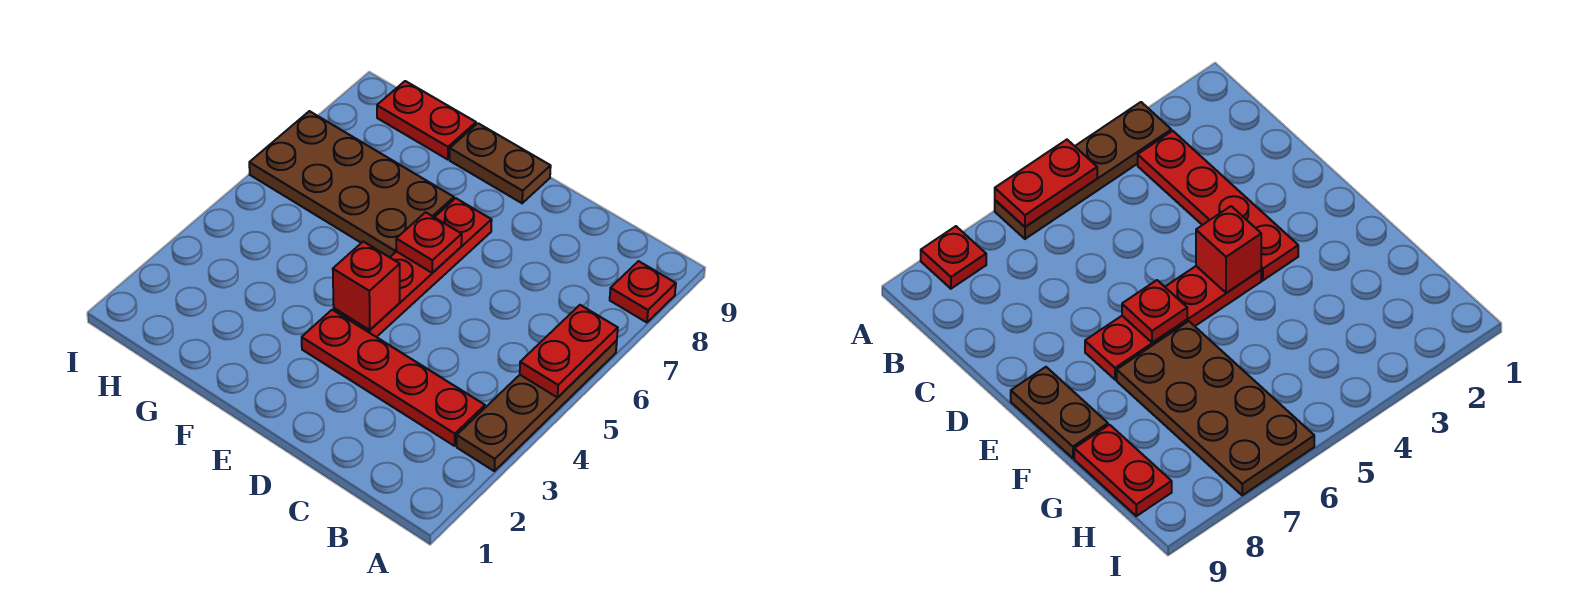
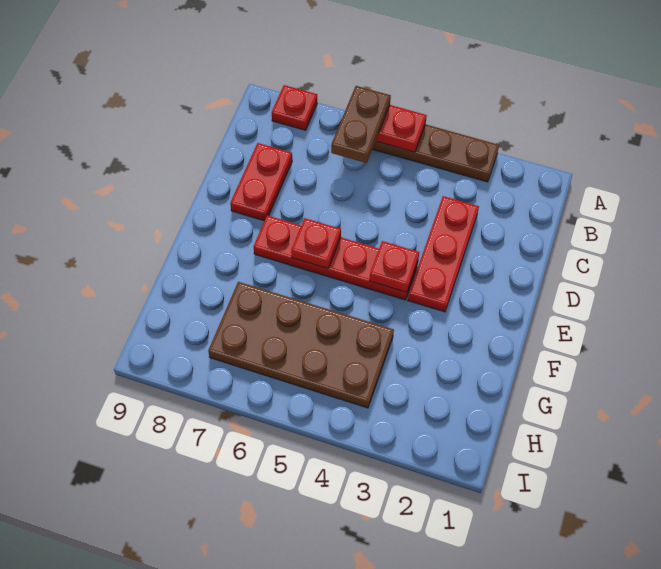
red plate B3:E3 level 1 -> red plate C3:E3 level 1
red brick E4 level 2 -> red plate E4 level 2
brown plate E9:F9 level 1 -> brown plate A6:B6 level 3
brown plate F6:I7 level 1 -> brown plate G4:H7 level 1
red plate G9:H9 level 1 -> red plate C8:D8 level 1

